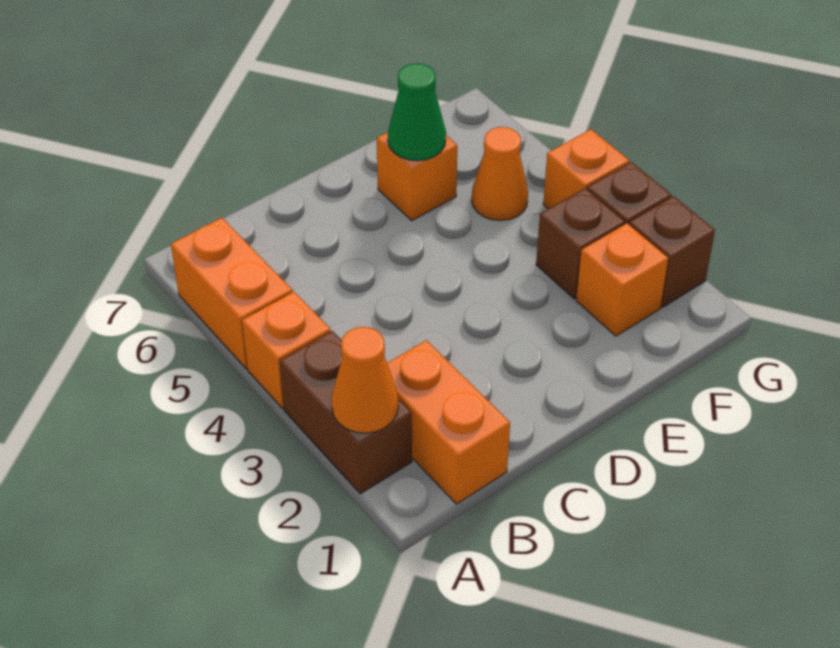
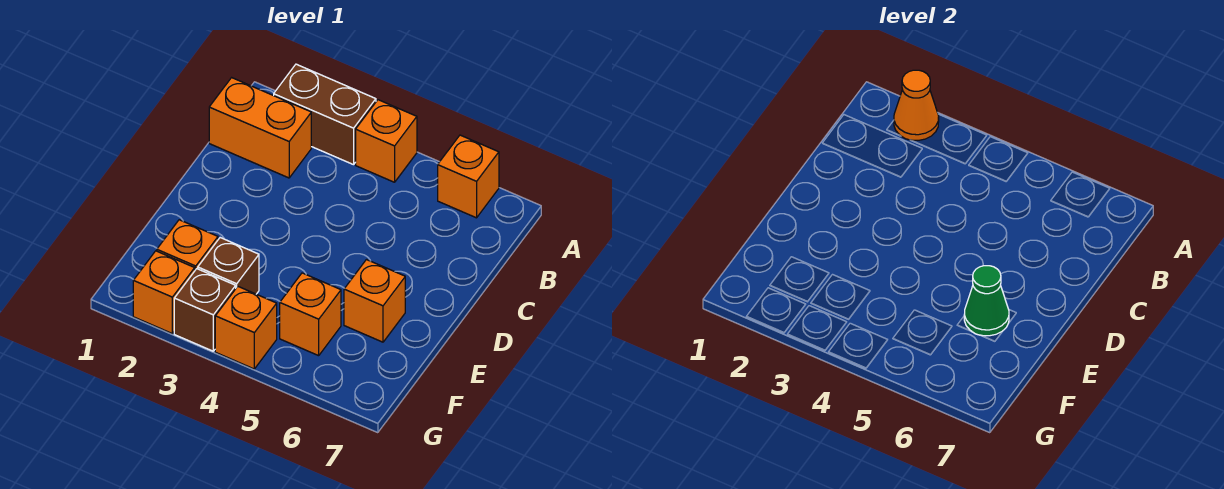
orange brick A5:A6 level 1 -> orange brick A6 level 1
orange cone F5 level 1 -> orange brick F5 level 1
brown brick G2 level 1 -> orange brick G2 level 1

